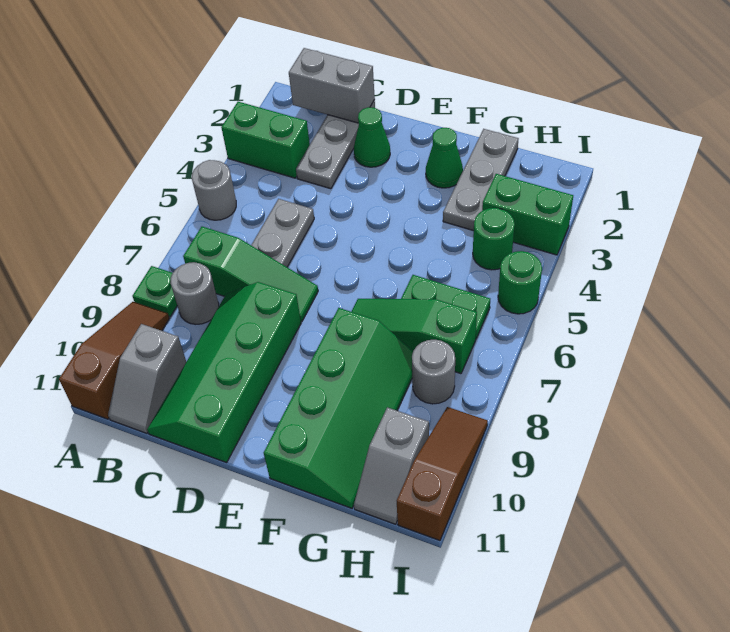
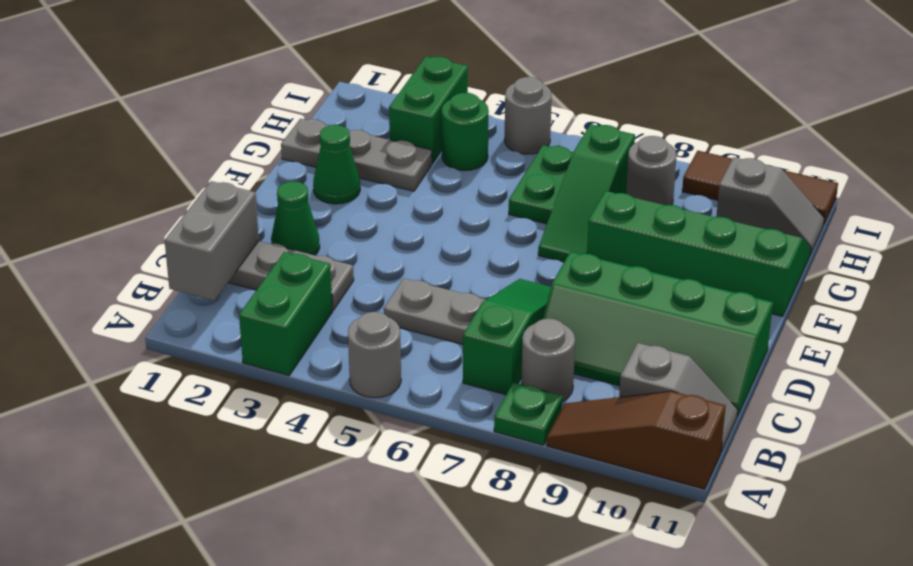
green round brick I5 level 1 -> grey round brick I5 level 1
brown slope I9:I11 level 1 top 11 -> brown tile I9:I11 level 1

